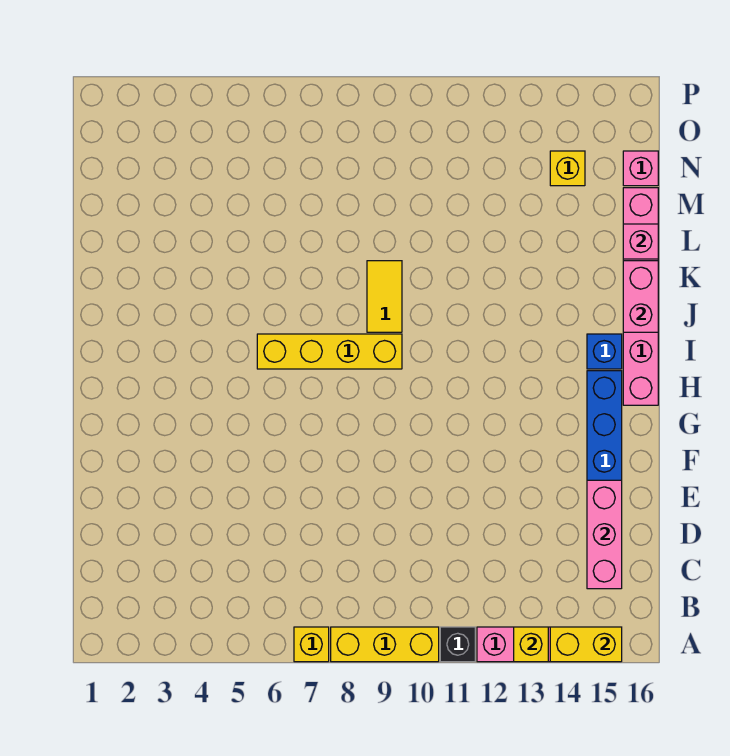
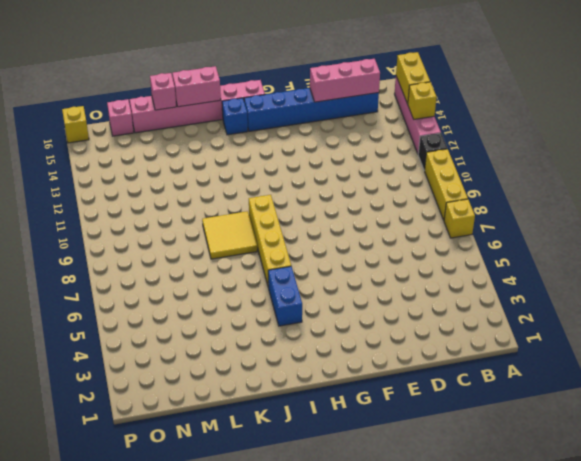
none -> blue brick I4:I5 level 1
yellow tile J9:K9 level 1 -> yellow tile J8:K9 level 1
yellow brick N14 level 1 -> yellow brick P16 level 1

